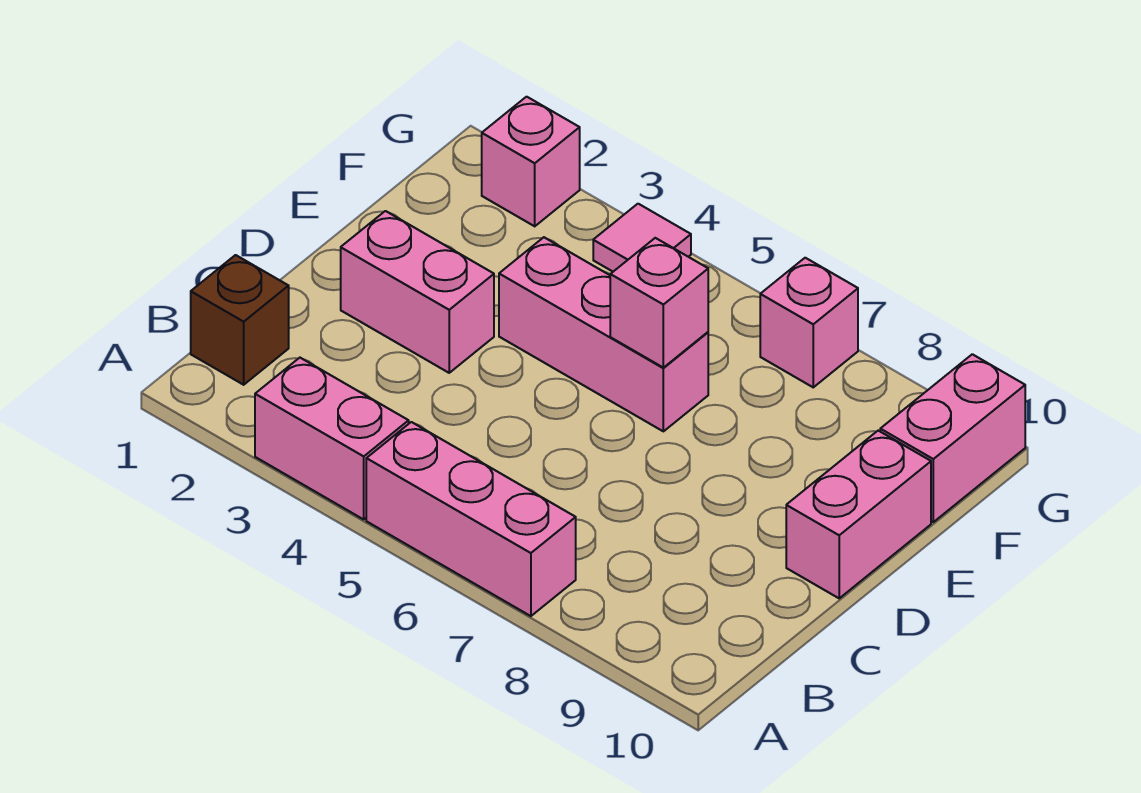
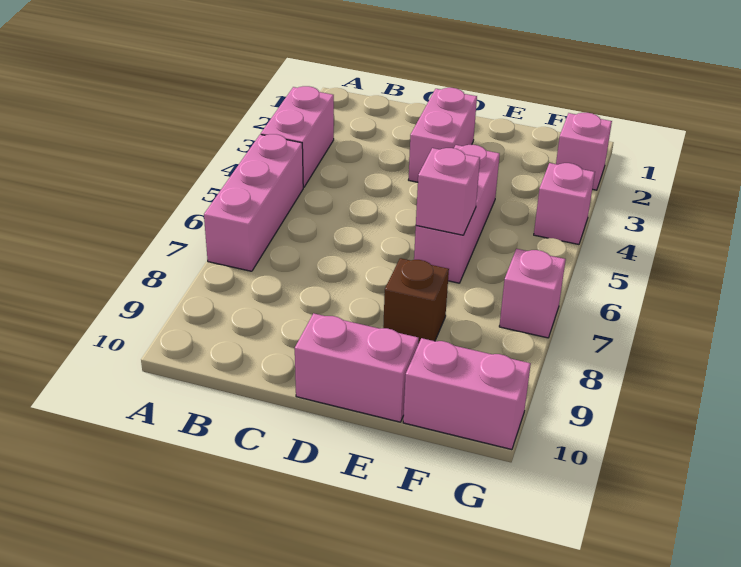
brown brick B1 level 1 -> brown brick E8 level 1
pink tile G4 level 1 -> pink brick G4 level 1

